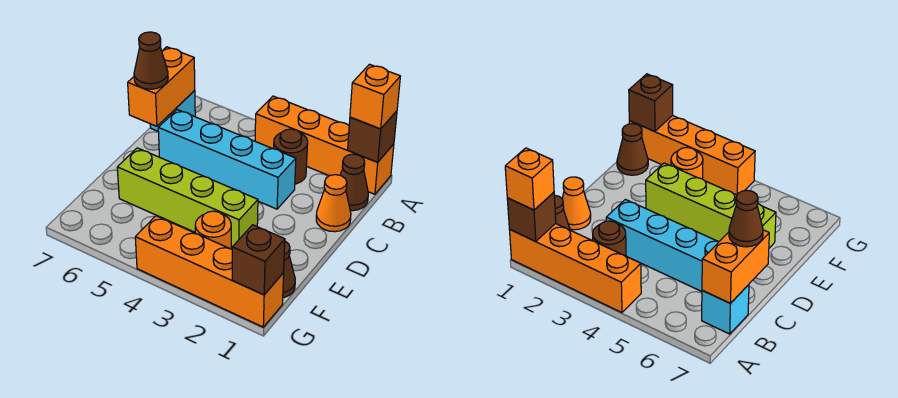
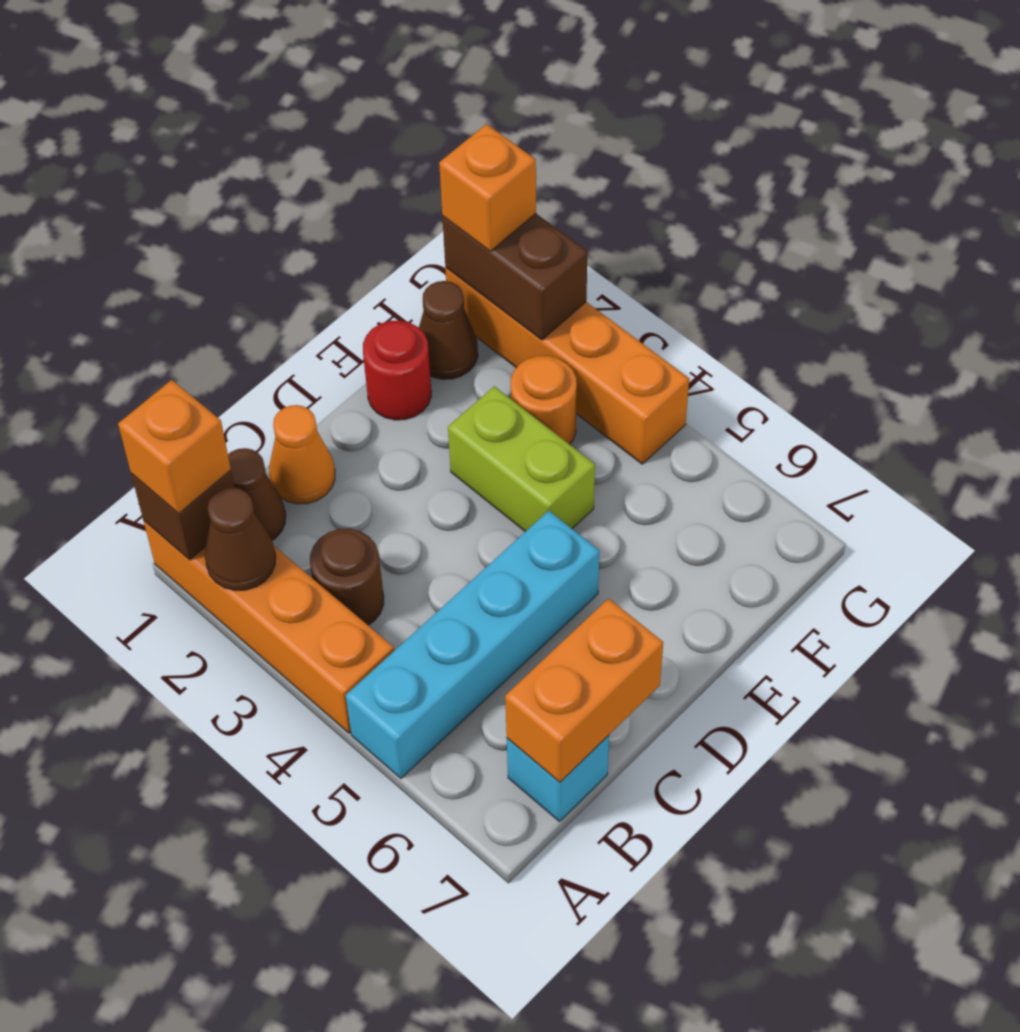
cyan brick C3:C6 level 1 -> cyan brick A5:D5 level 1
brown cone C7 level 3 -> brown cone A2 level 2
none -> red round brick E1 level 1
lime brick E3:E6 level 1 -> lime brick E3:E4 level 1
brown brick G1 level 2 -> brown brick G1:G2 level 2
none -> orange brick G1 level 3

